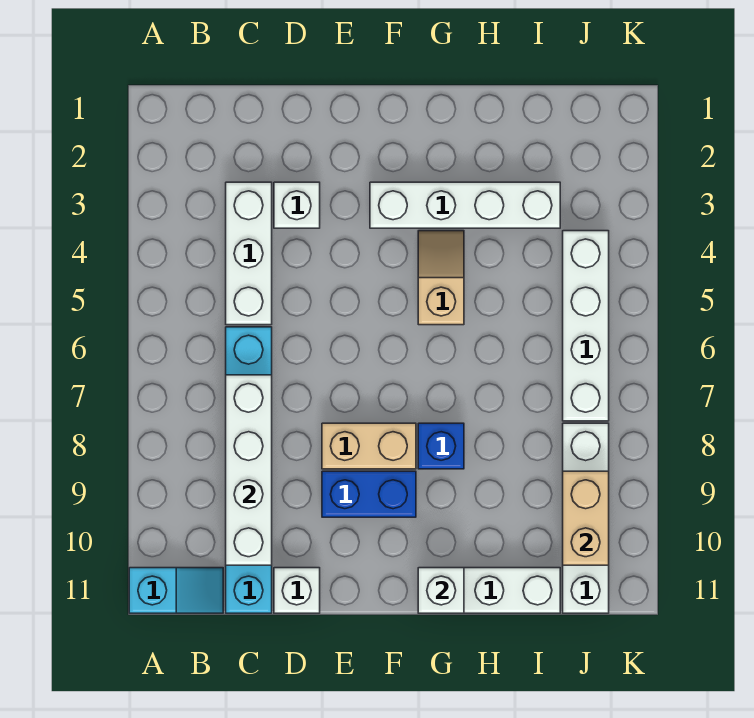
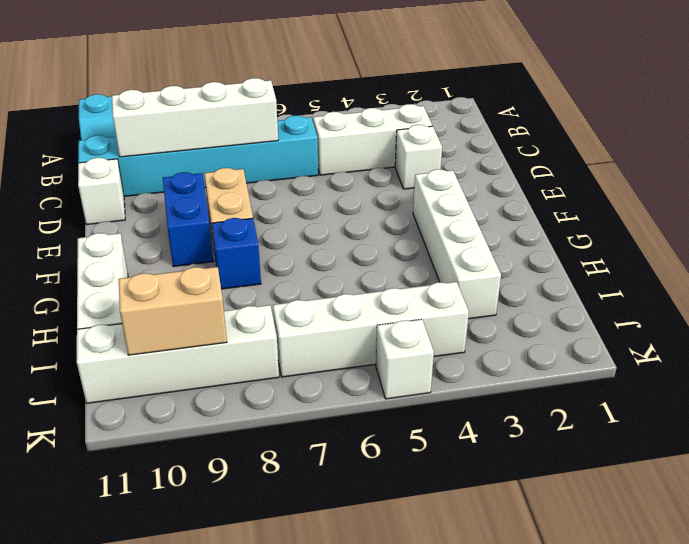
tan slope G4:G5 level 1 top 5 -> none
white brick G11 level 2 -> white brick K5 level 1

